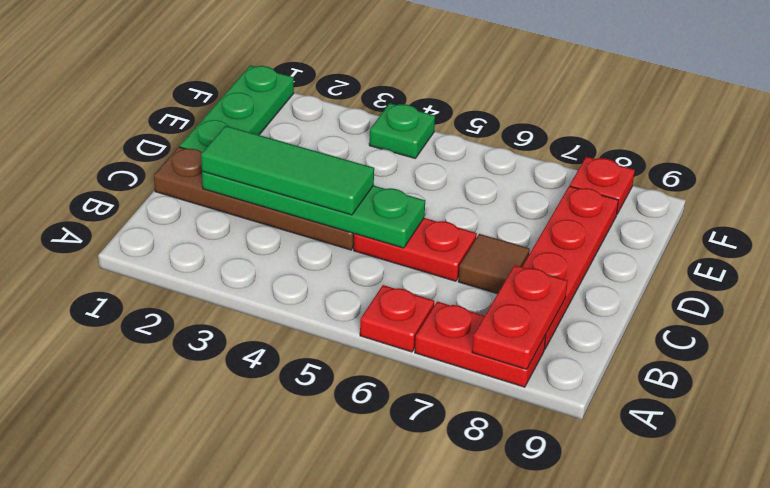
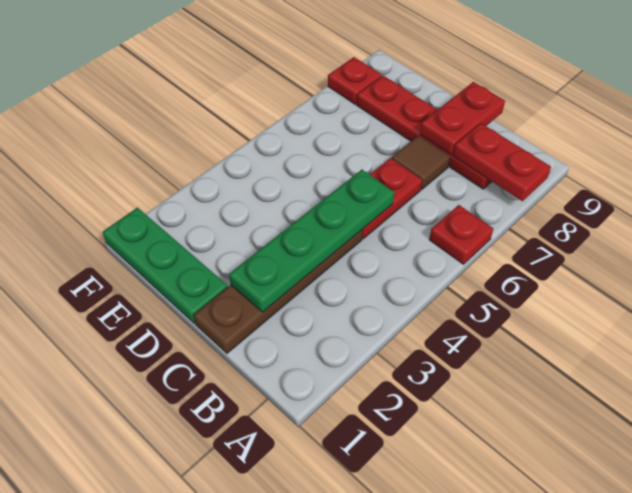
red plate A7:A8 level 1 -> red plate C8:C9 level 2
green tile C2:C4 level 3 -> none
green plate F4 level 1 -> none

